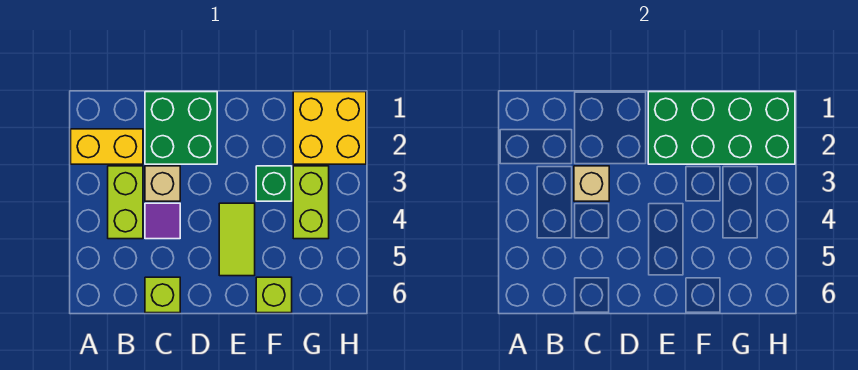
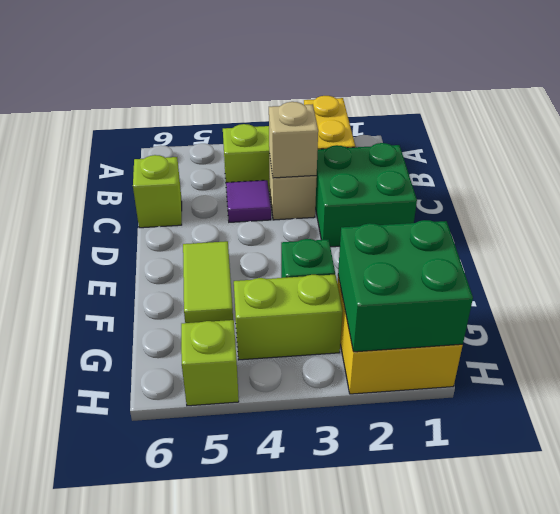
green brick E1:H2 level 2 -> green brick G1:H2 level 2
lime tile E4:E5 level 1 -> lime tile E5:F5 level 1
lime brick F6 level 1 -> lime brick H5 level 1

